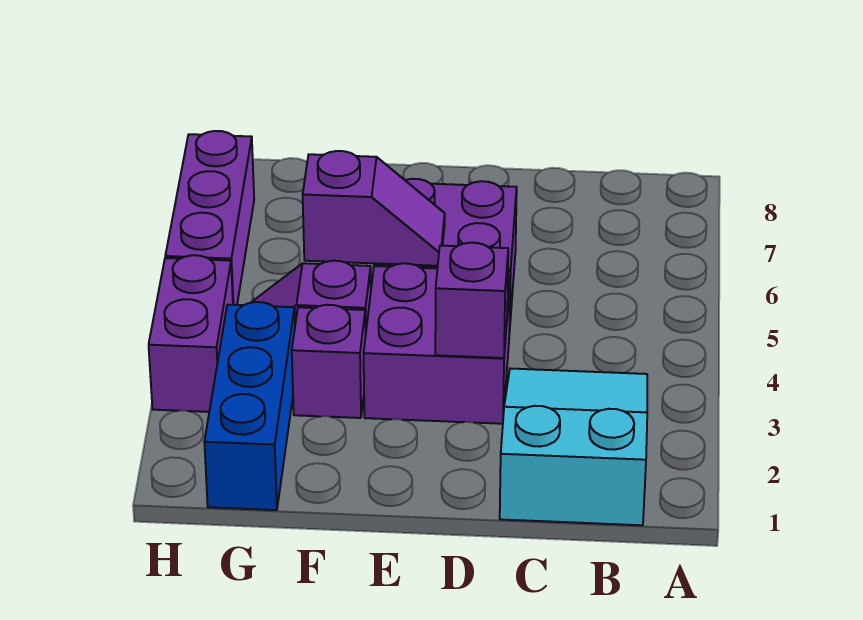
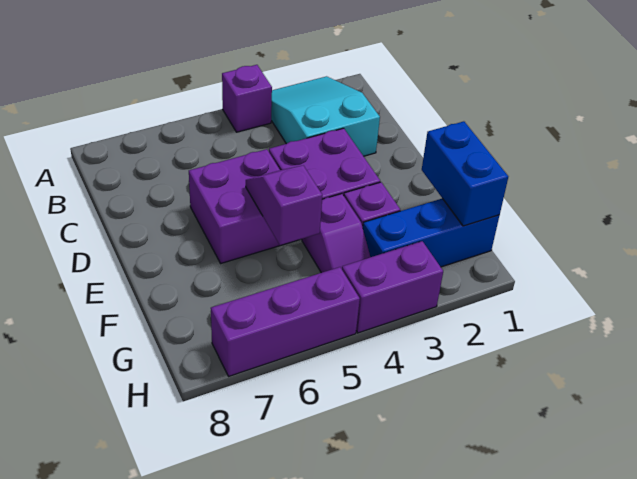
cyan slope B1:C3 level 1 top 1 -> cyan slope A2:C3 level 1 top C
purple brick D3 level 2 -> purple brick A4 level 1
none -> blue brick F1:G1 level 2

